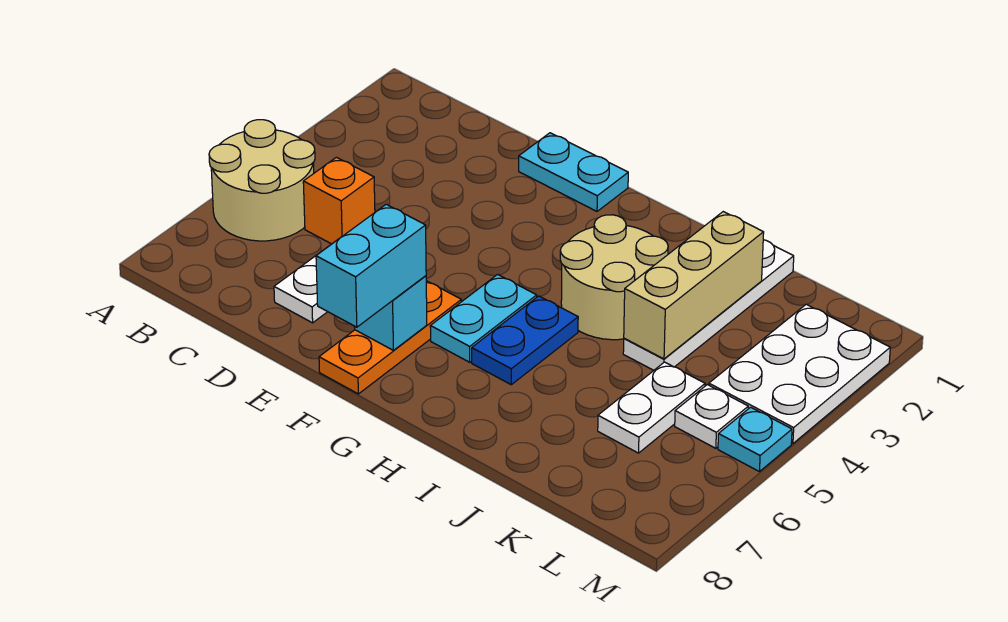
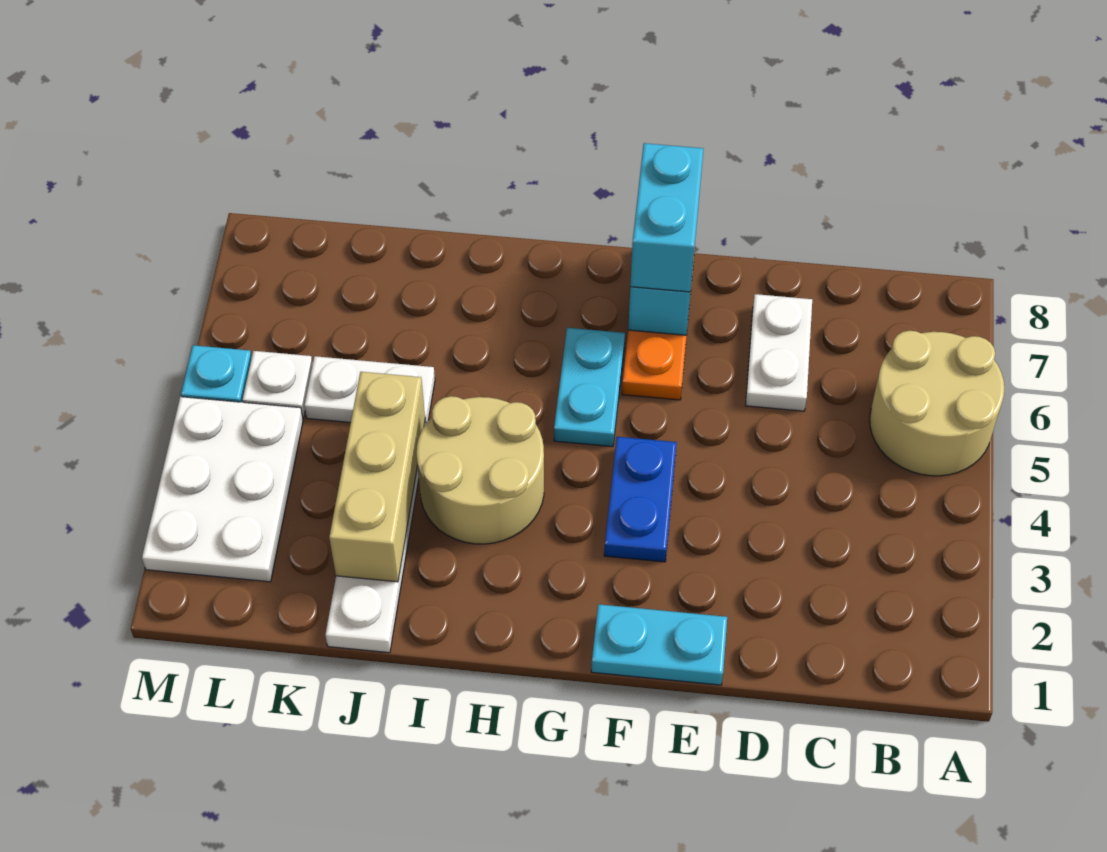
orange brick C5 level 1 -> none
blue plate H5:H6 level 1 -> blue plate F3:F4 level 1
white plate K5:K6 level 1 -> white plate J5:K5 level 1

